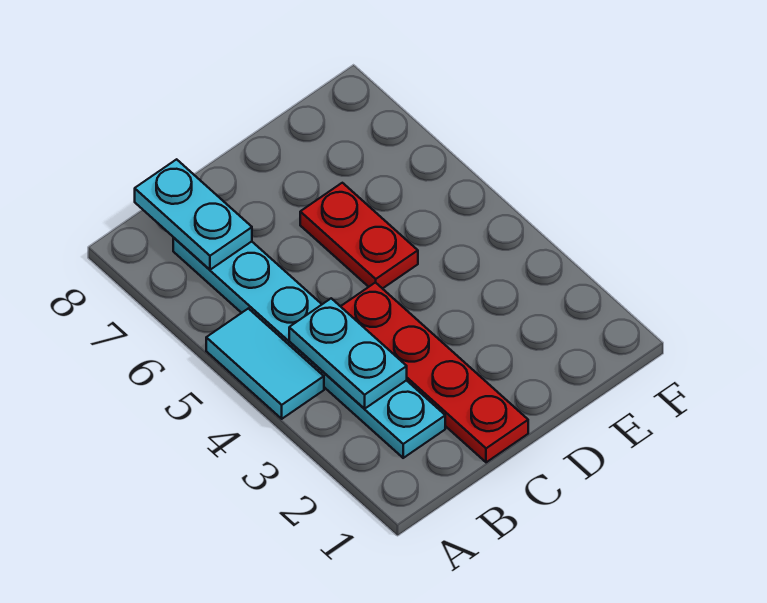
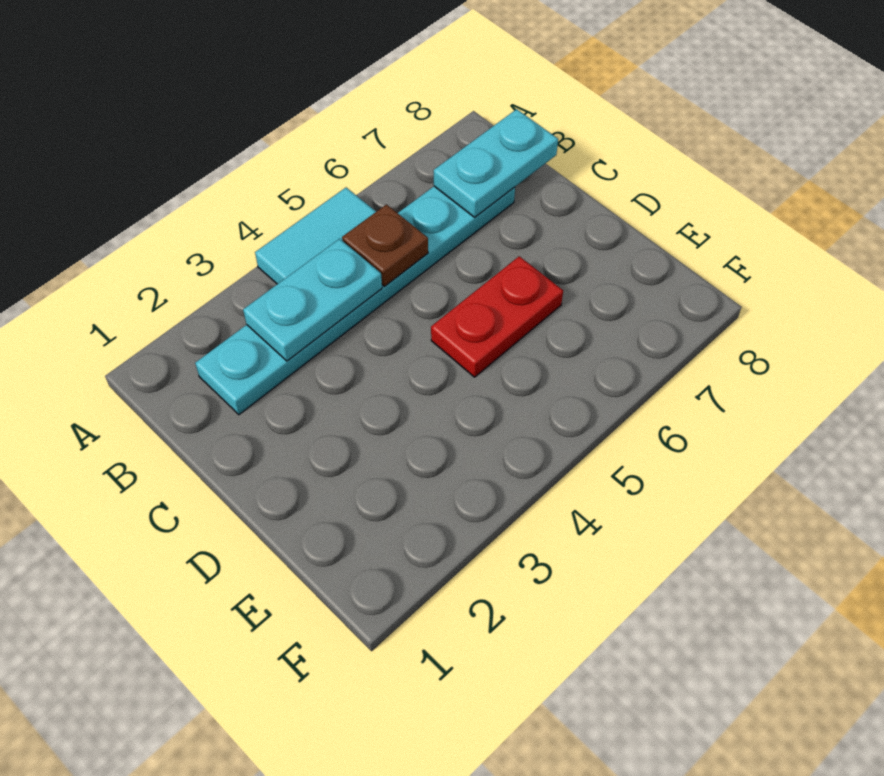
none -> brown plate B5 level 2
red plate C1:C4 level 1 -> none

